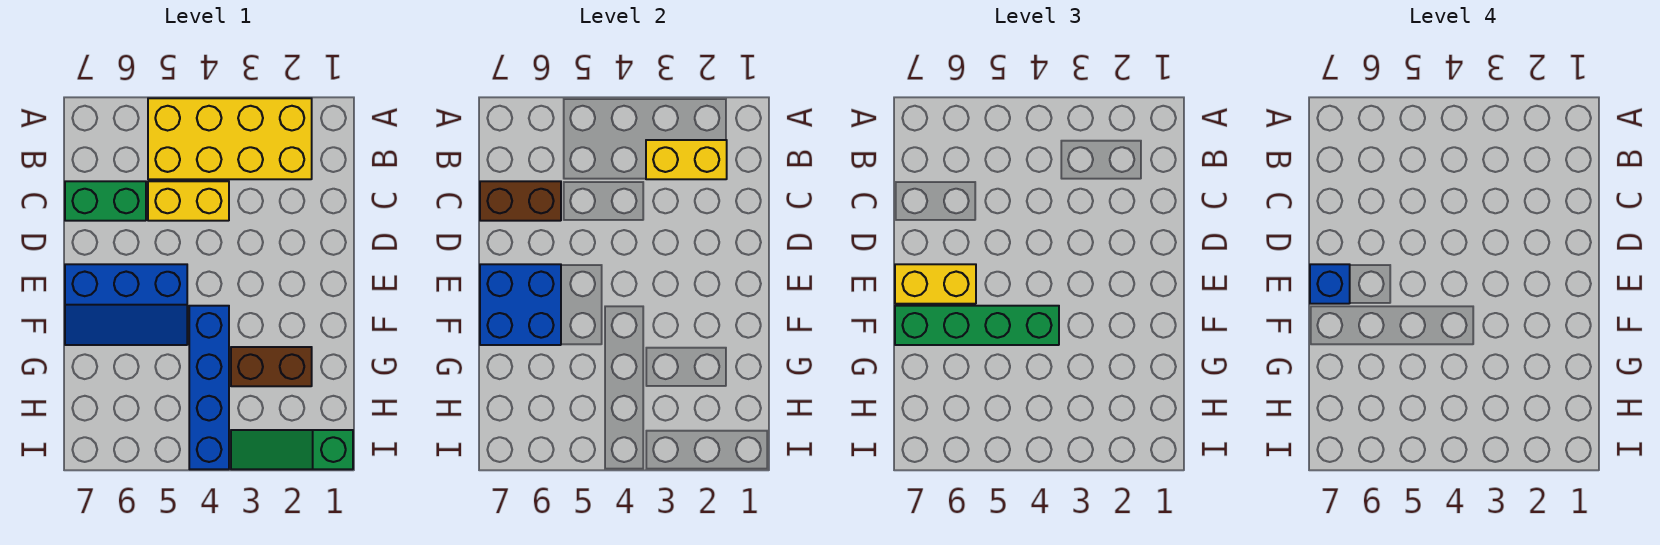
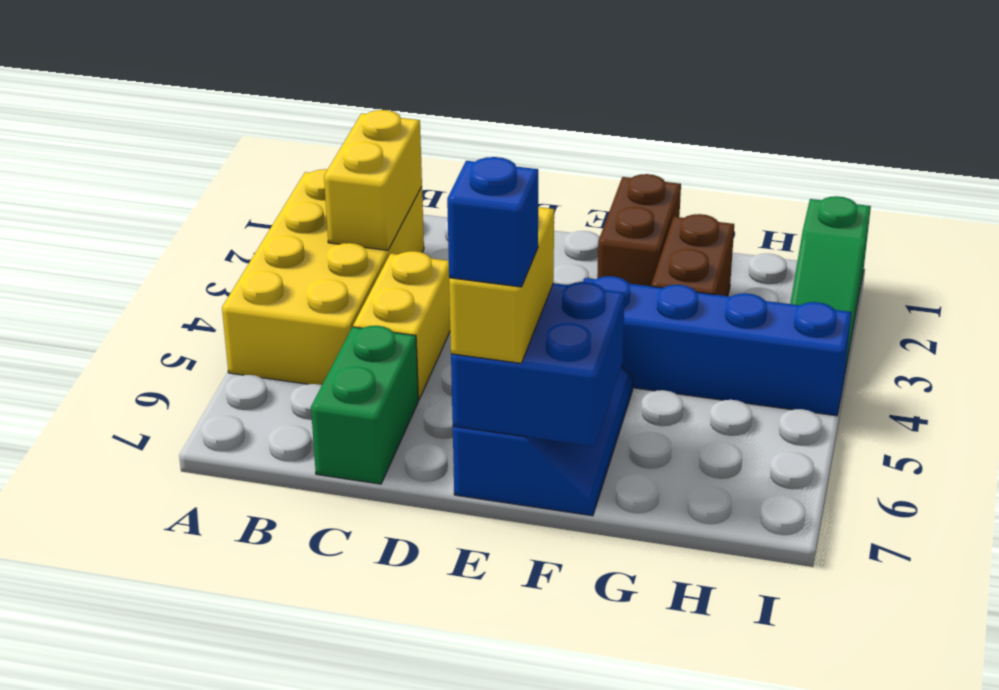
brown brick C6:C7 level 2 -> brown brick F1:F2 level 1
green brick F4:F7 level 3 -> none

